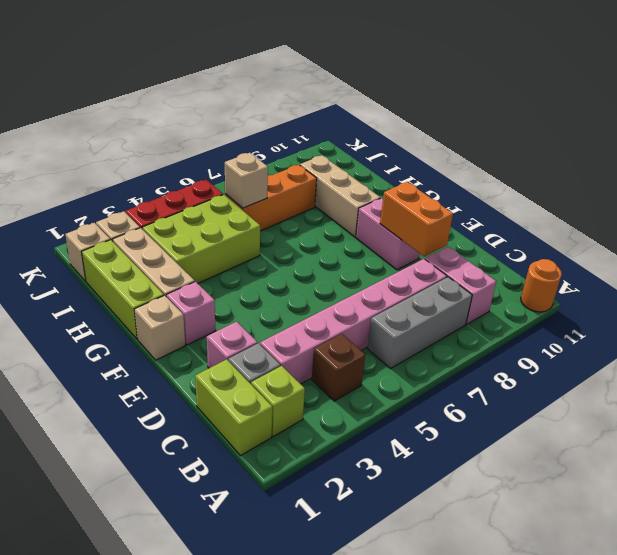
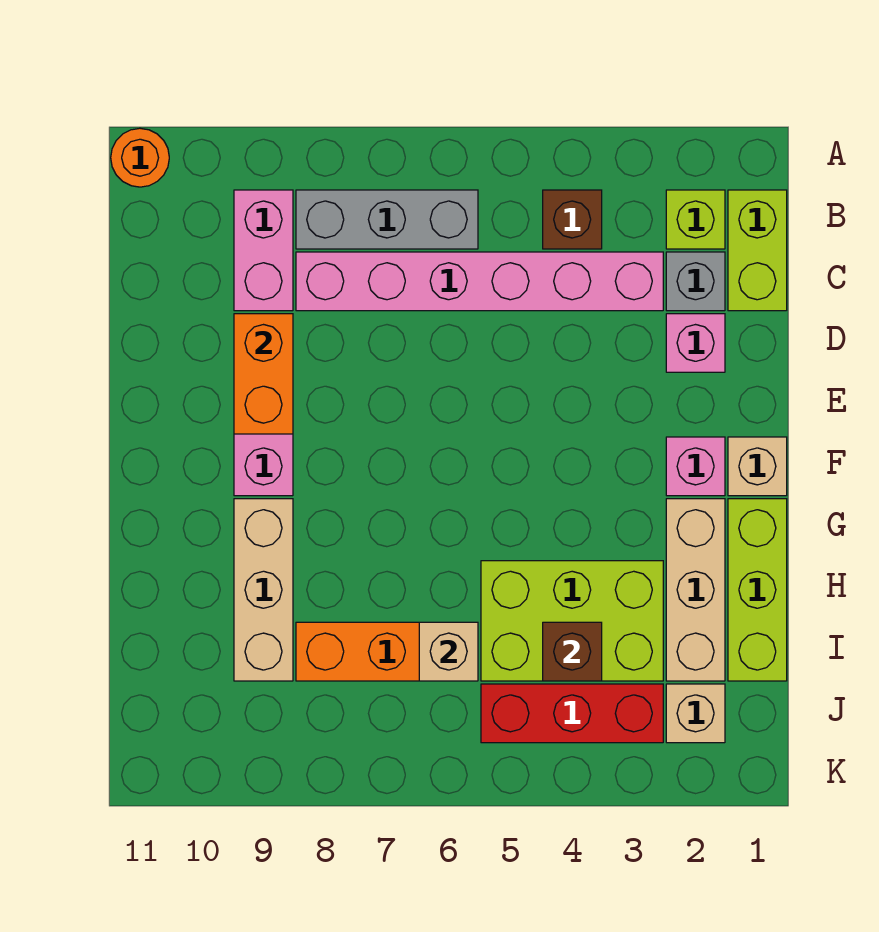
none -> brown brick I4 level 2
tan brick J1 level 1 -> none

